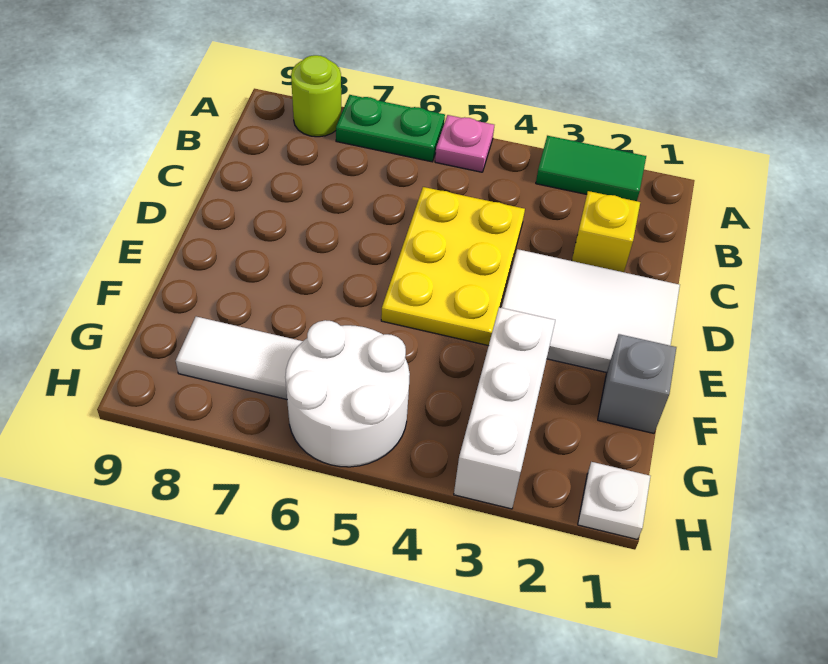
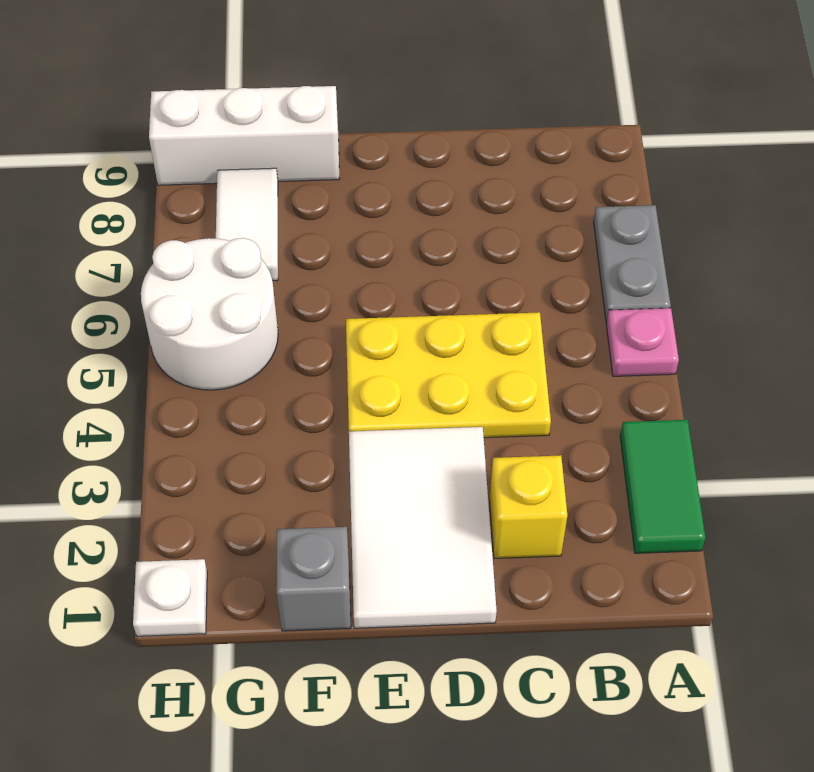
green plate A6:A7 level 1 -> grey plate A6:A7 level 1
lime round brick A8 level 1 -> none
white brick F3:H3 level 1 -> white brick F9:H9 level 1

